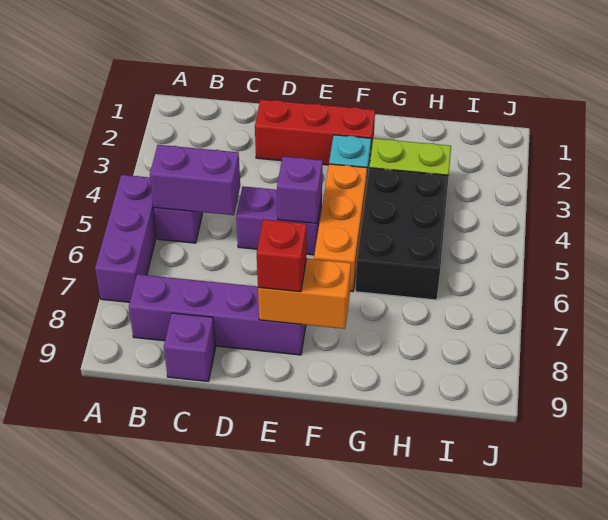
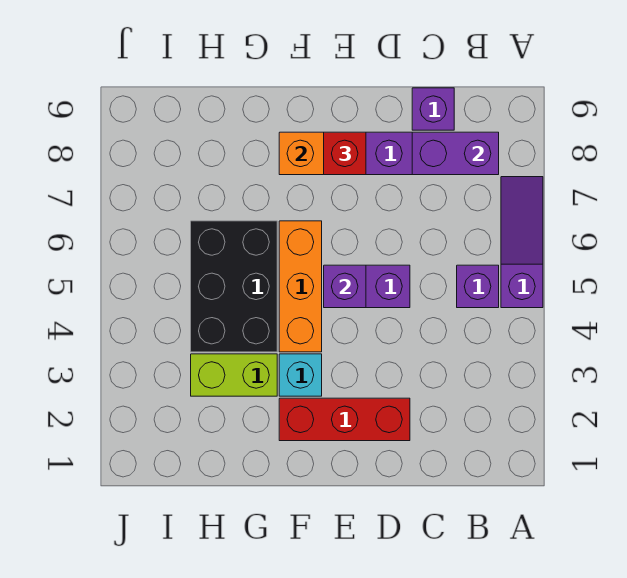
purple brick A5:A7 level 1 -> purple slope A5:A7 level 1 top 5
purple brick B5:C5 level 2 -> purple brick B8:C8 level 2

